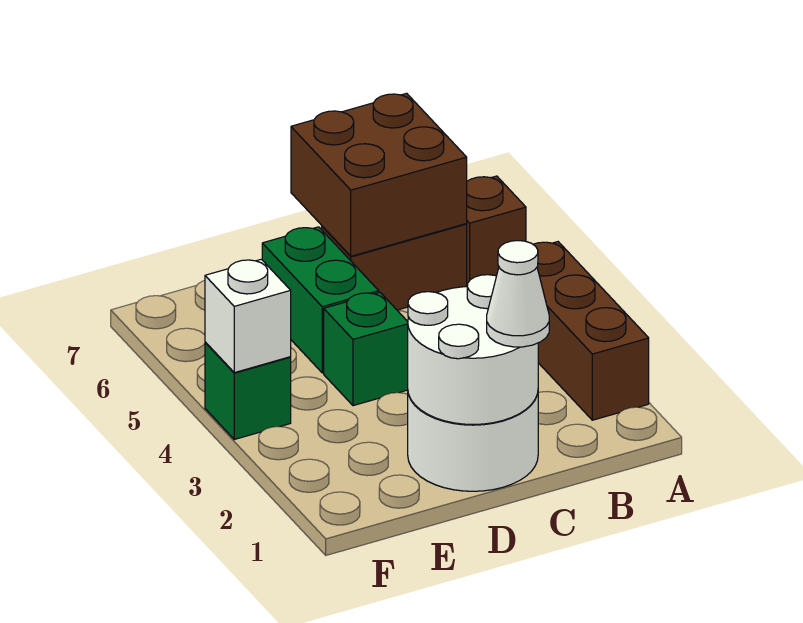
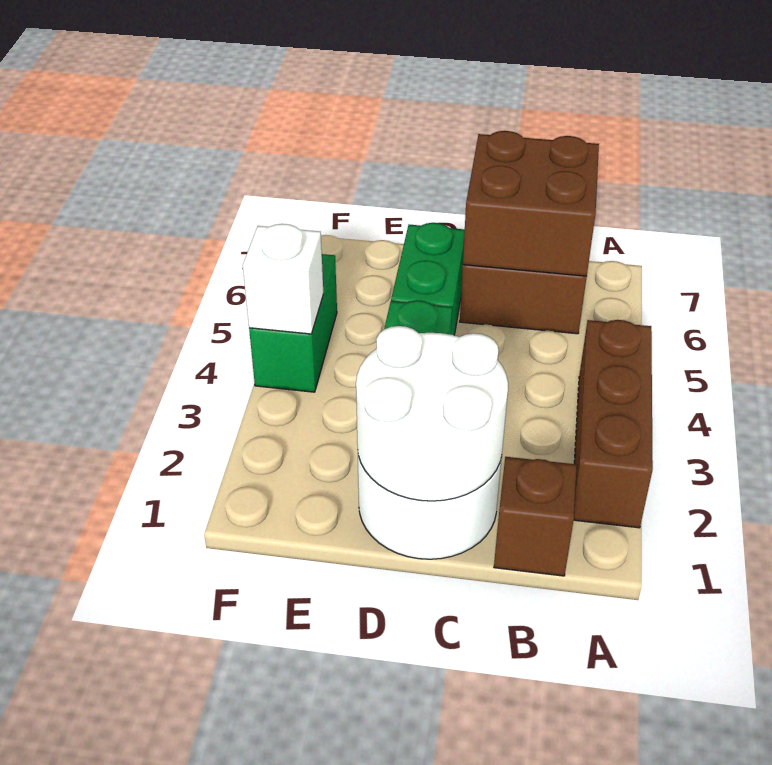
brown brick A6 level 1 -> brown brick B1 level 1
white cone C1 level 3 -> none
green brick F4 level 1 -> green brick F4:F5 level 1

